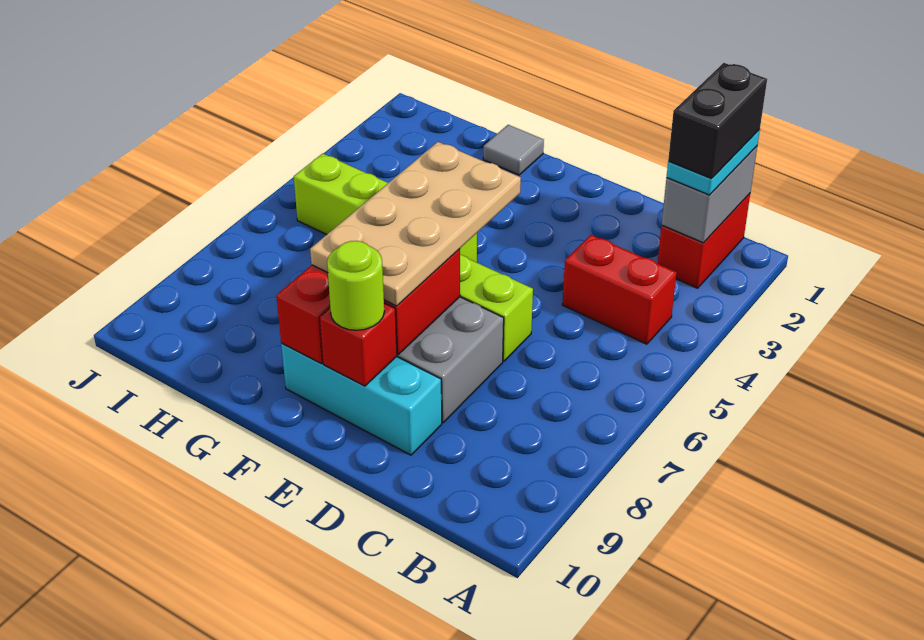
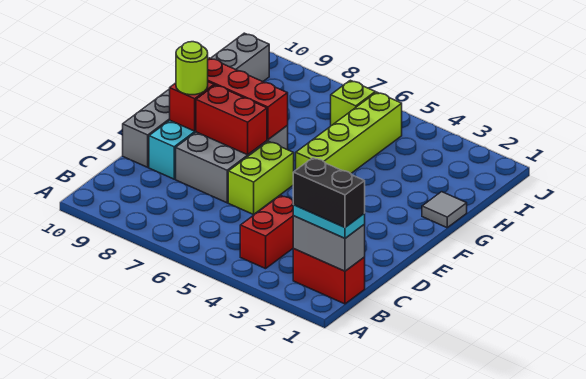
none -> grey brick D10:I10 level 1
tan plate E5:F8 level 3 -> none
none -> lime brick I6 level 1

